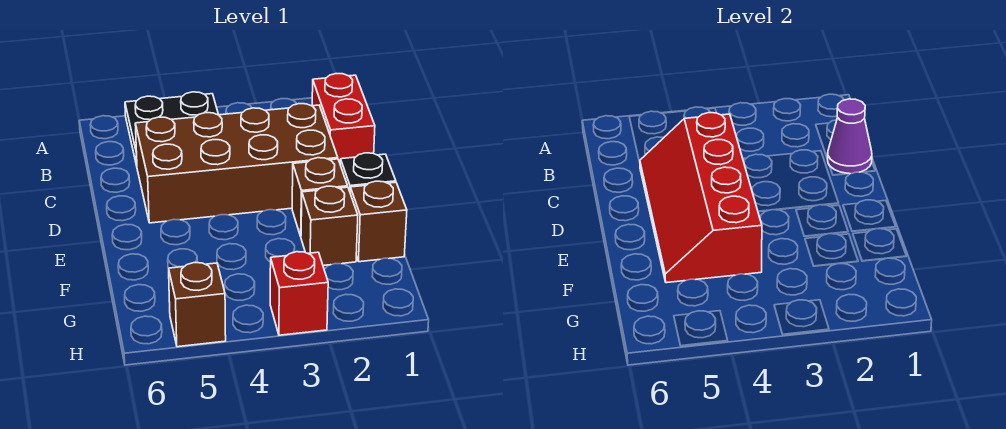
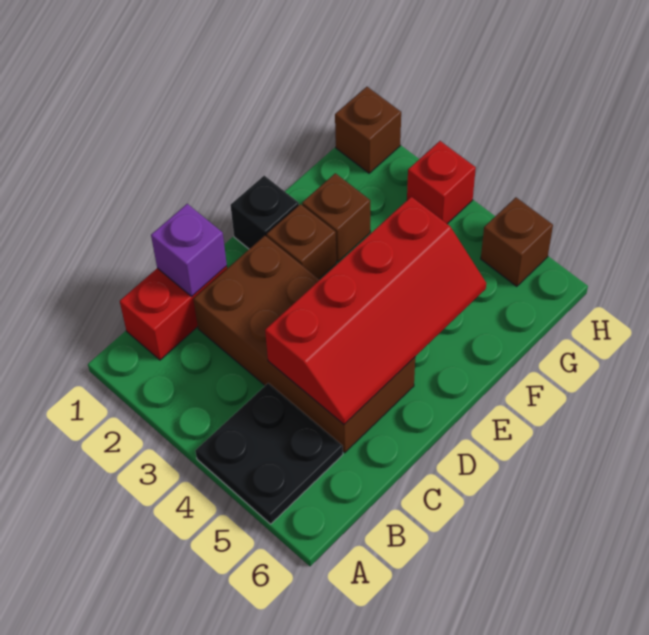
purple cone C1 level 2 -> purple brick C1 level 2
brown brick F1 level 1 -> brown brick H1 level 1

